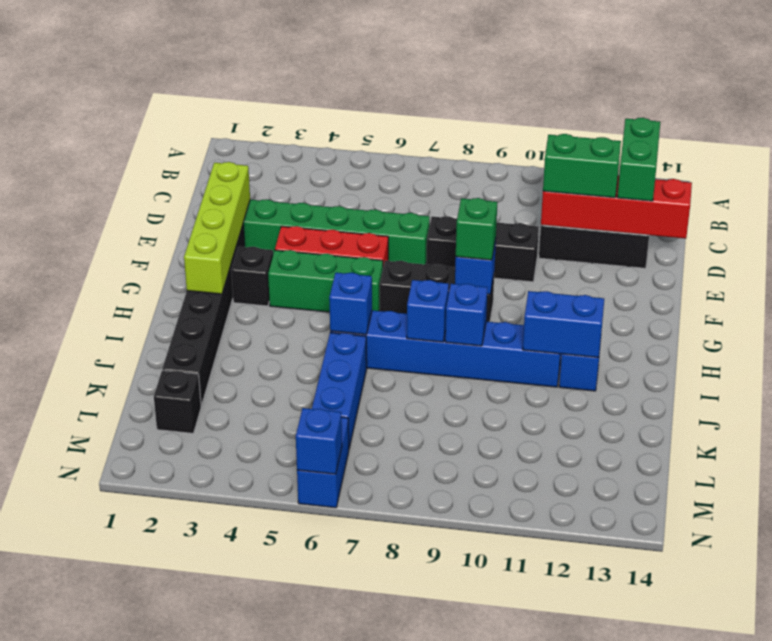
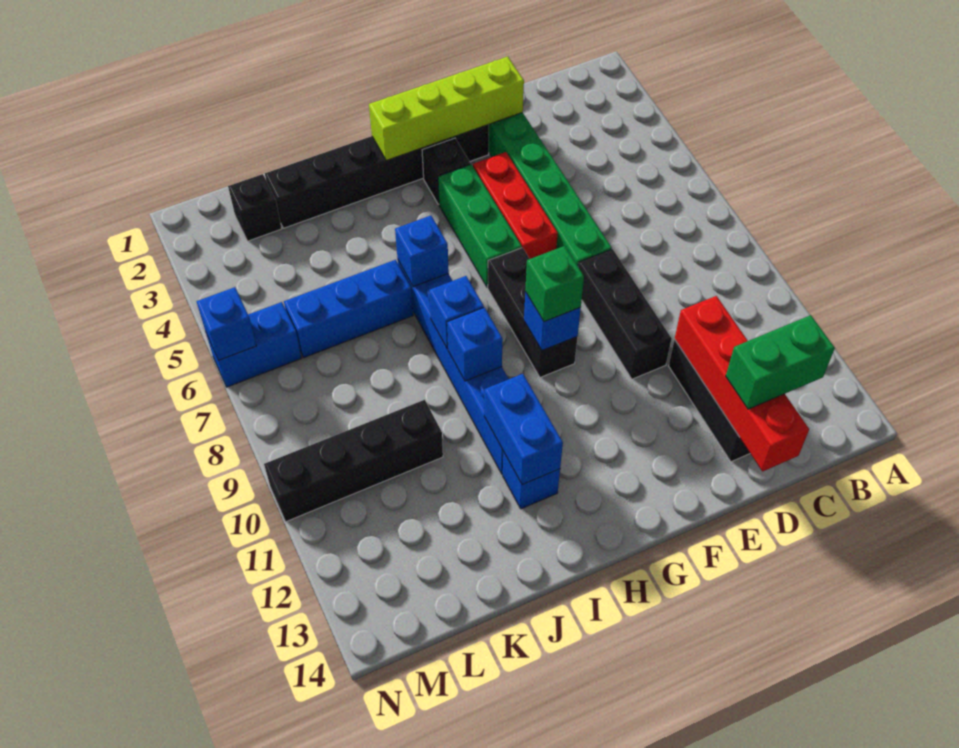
green brick D11:D12 level 3 -> none
none -> black brick K10:N10 level 1

